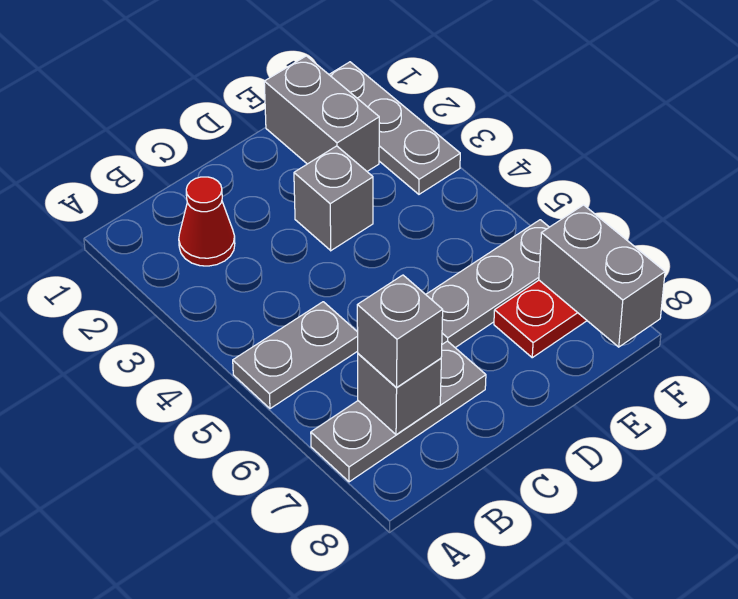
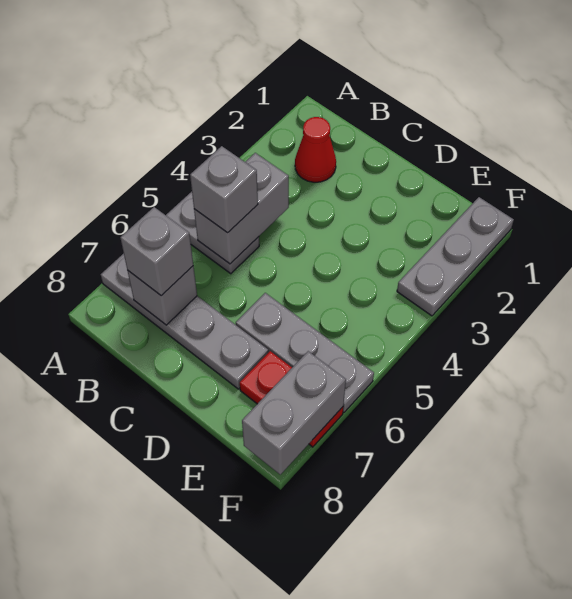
grey plate A7:C7 level 1 -> grey plate A7:D7 level 1
grey brick D3 level 1 -> grey brick B5 level 3
grey brick E1:E2 level 1 -> grey brick B4:B5 level 2

